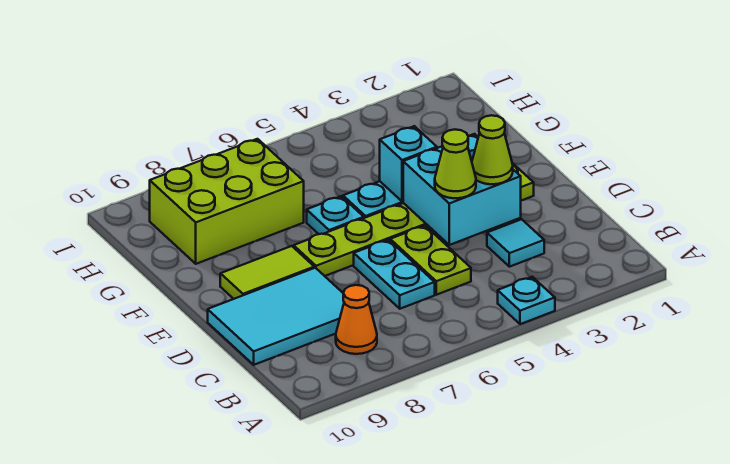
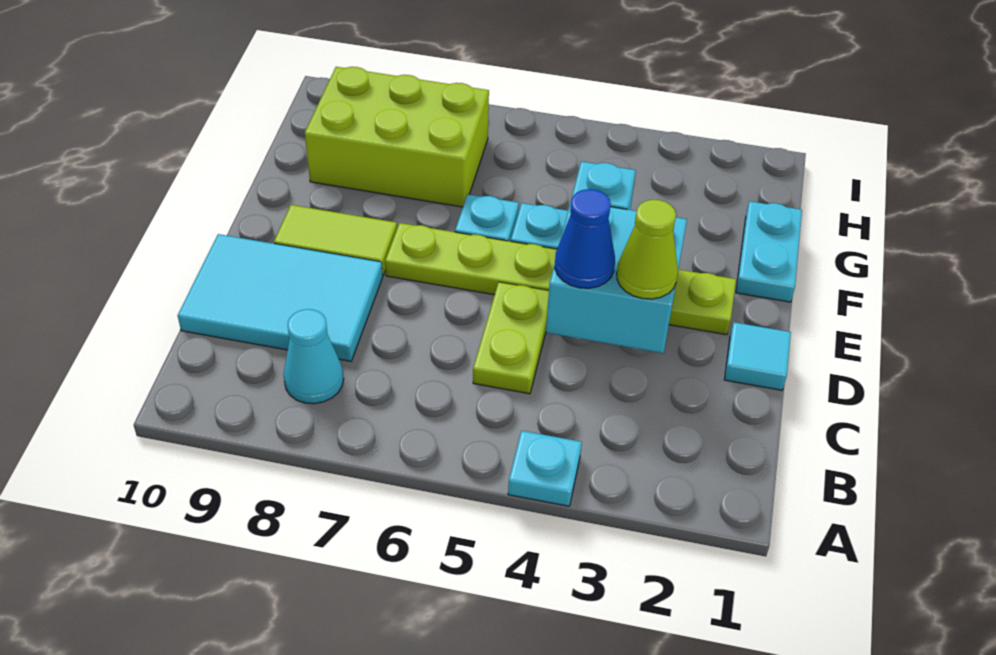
orange cone B8 level 1 -> cyan cone B8 level 1
cyan tile C3 level 1 -> cyan tile D1 level 1
cyan plate C6:D6 level 1 -> cyan plate F1:G1 level 1
lime cone D4 level 3 -> blue cone D4 level 3

